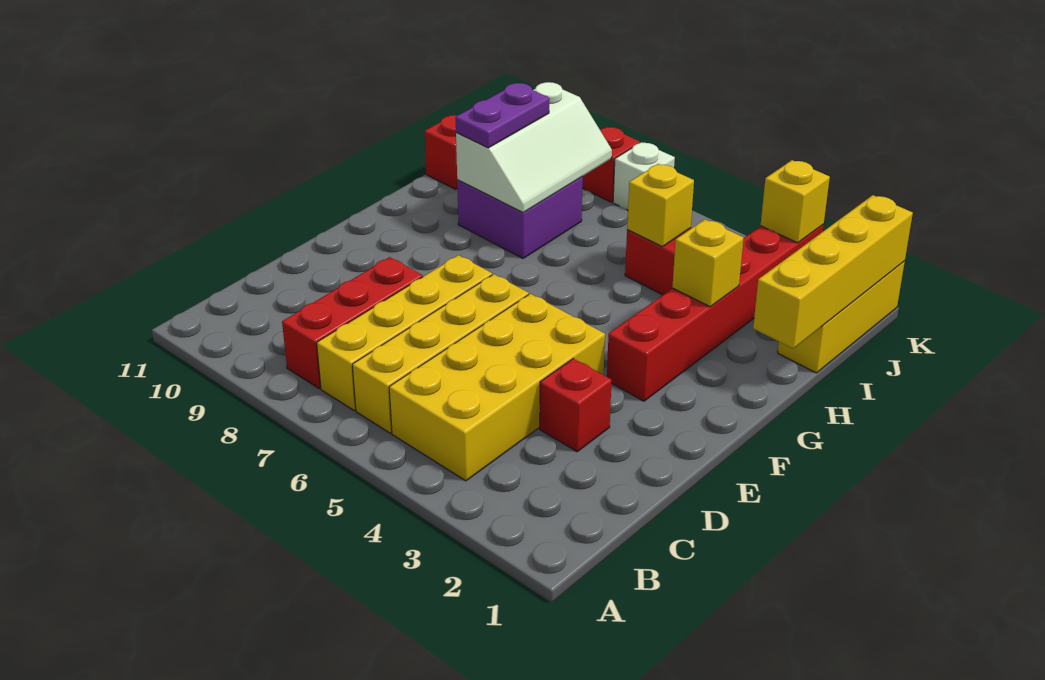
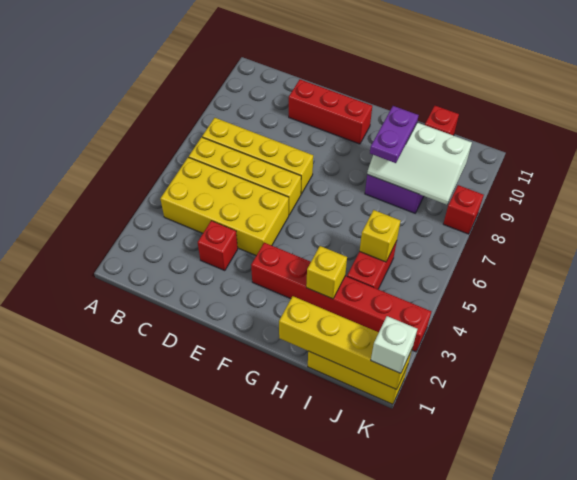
red brick B8:D8 level 1 -> red brick D10:F10 level 1
purple plate H9:I9 level 3 -> purple plate H8:H9 level 3
yellow brick K3 level 2 -> none
white brick K7 level 1 -> white brick K1 level 3

